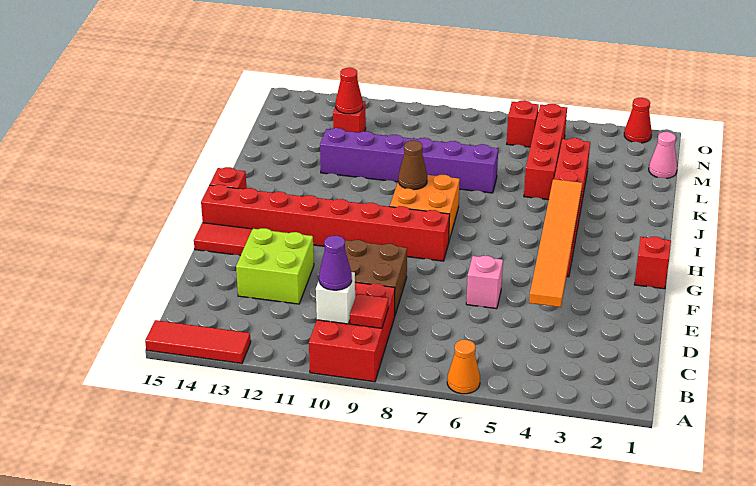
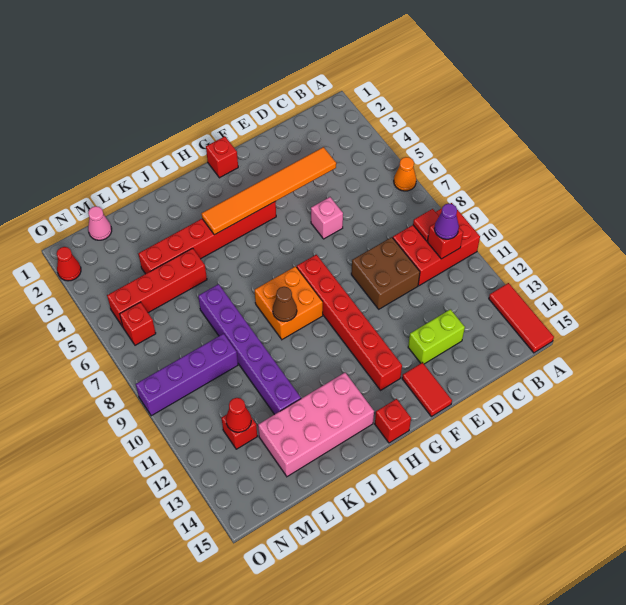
white brick B10 level 2 -> red brick B10 level 2
lime brick D12:E13 level 1 -> lime brick D13:E13 level 1
red brick G8:G15 level 1 -> red brick G8:G13 level 1
none -> pink brick I13:L14 level 1
none -> purple brick L9:O9 level 1

